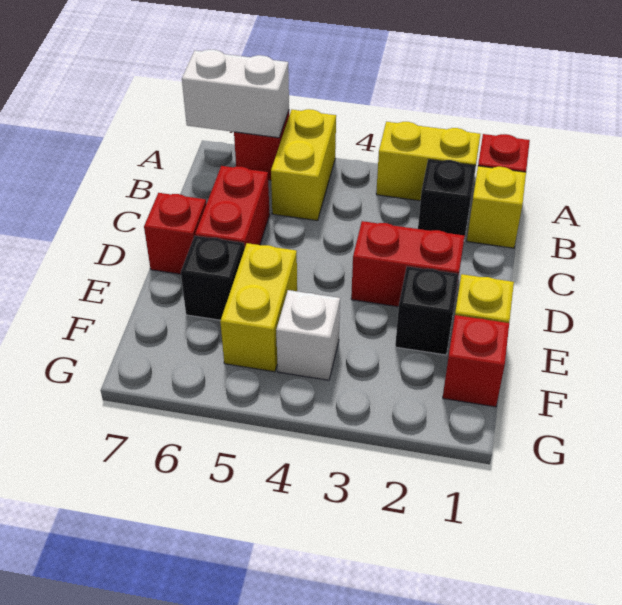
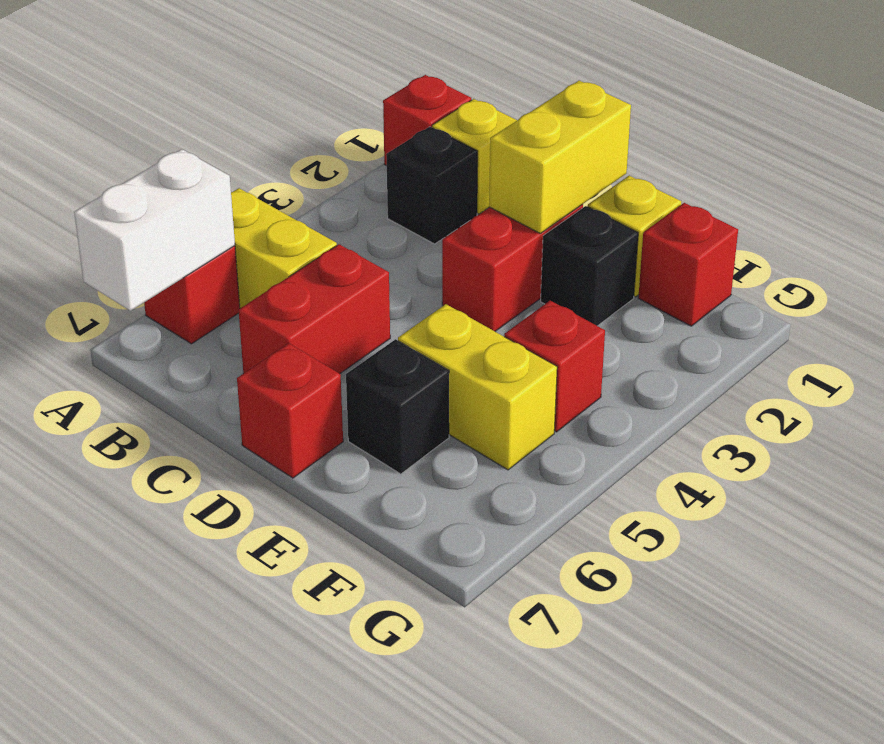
yellow brick A2:A3 level 1 -> yellow brick D1:D2 level 2
red brick C6:D6 level 1 -> red brick C5:C6 level 1
white brick F4 level 1 -> red brick F4 level 1

